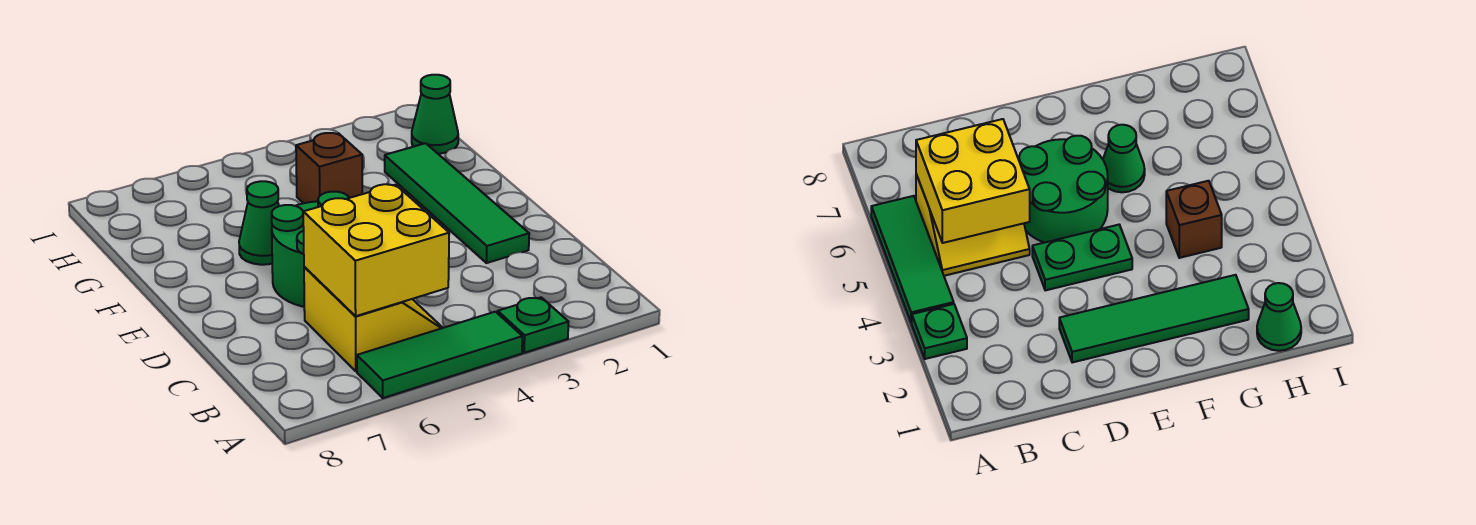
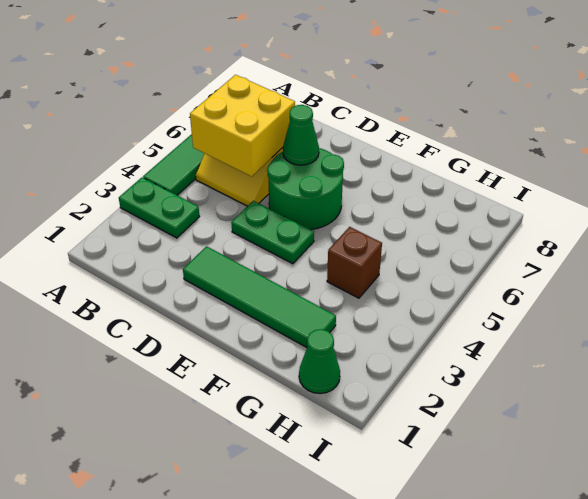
green plate A3 level 1 -> green plate A3:B3 level 1
green cone F6 level 1 -> green cone D6 level 2

